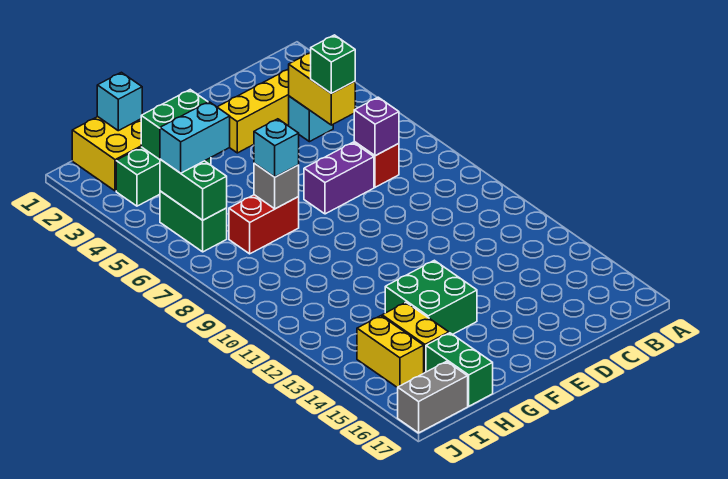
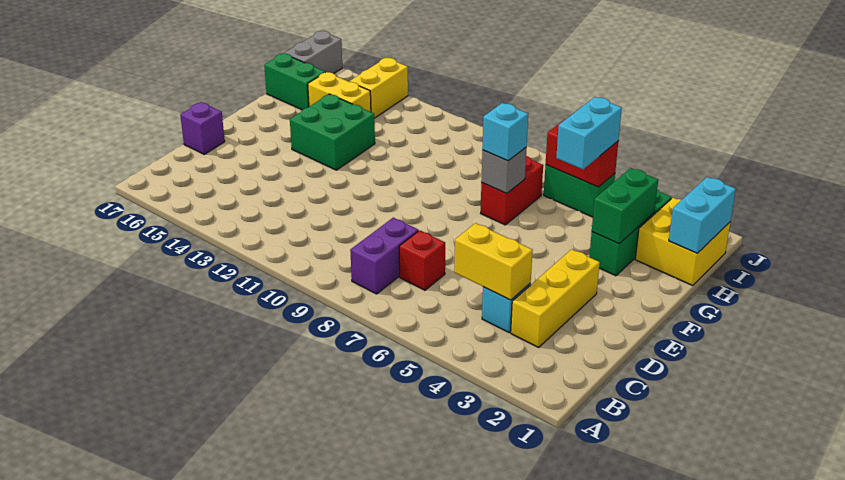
green brick C5 level 3 -> none
purple brick C7 level 2 -> purple brick D17 level 1
purple brick D7:E7 level 1 -> purple brick B8:C8 level 1
cyan brick H1 level 2 -> cyan brick H1:I1 level 2
green brick I5:I6 level 2 -> red brick I5:I6 level 2
yellow brick I14:I15 level 1 -> yellow brick I14:J14 level 1

